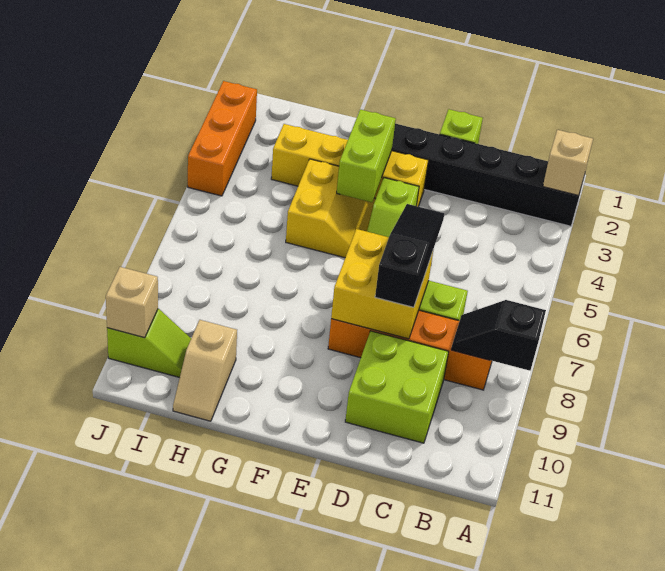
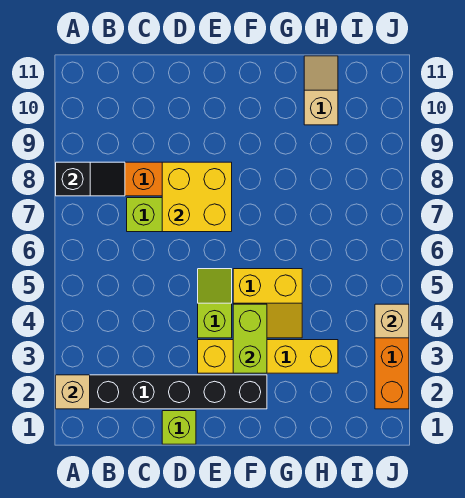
lime brick C9:D10 level 1 -> none
black slope D6:D8 level 3 top 8 -> none
yellow slope F4:G5 level 1 top G -> yellow slope F4:G5 level 1 top 5
lime slope I10:J10 level 1 top J -> none
tan brick J10 level 2 -> tan brick J4 level 2

